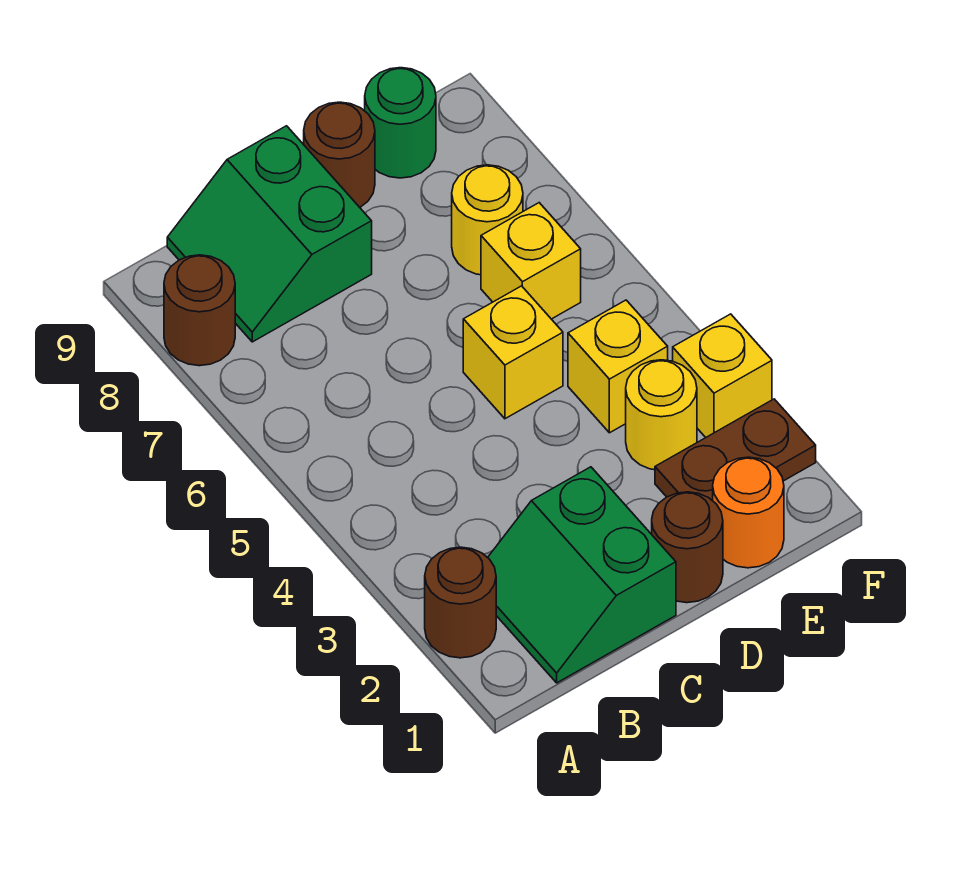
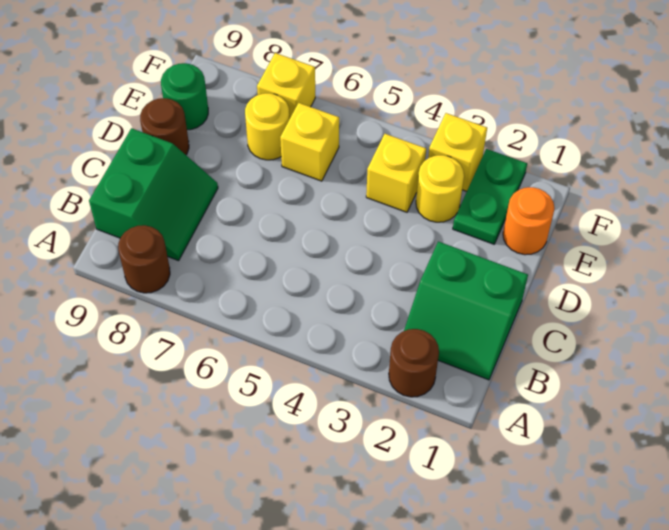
green slope B8:C9 level 1 top C -> green slope B8:C9 level 1 top 9
brown round brick D1 level 1 -> none
yellow brick D5 level 1 -> yellow brick F7 level 1
brown plate E2:F2 level 1 -> green plate E2:F2 level 1

